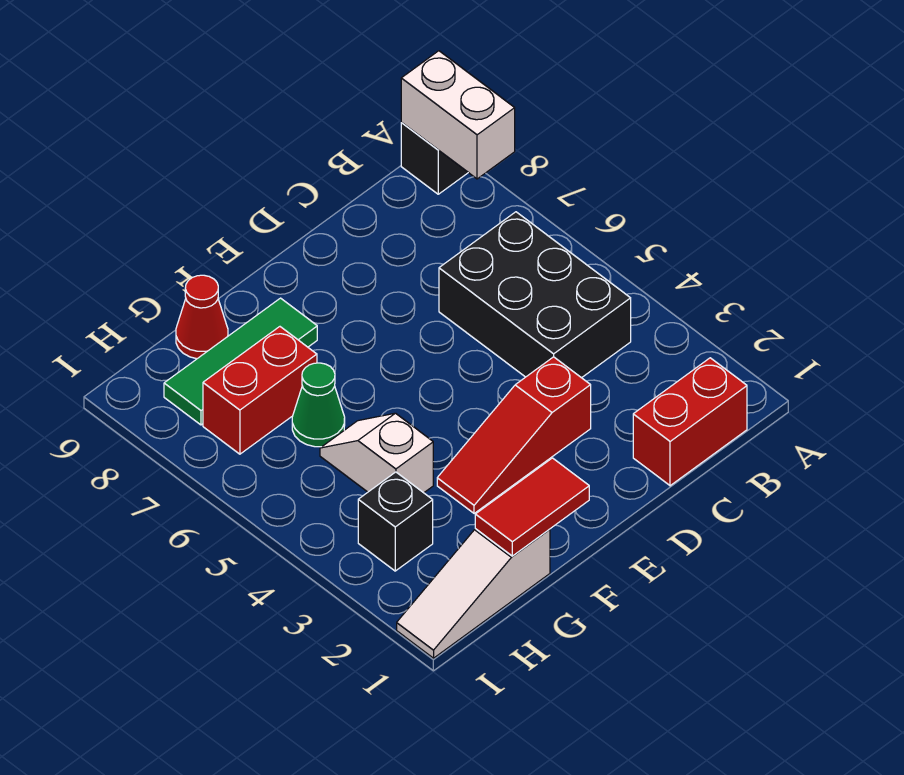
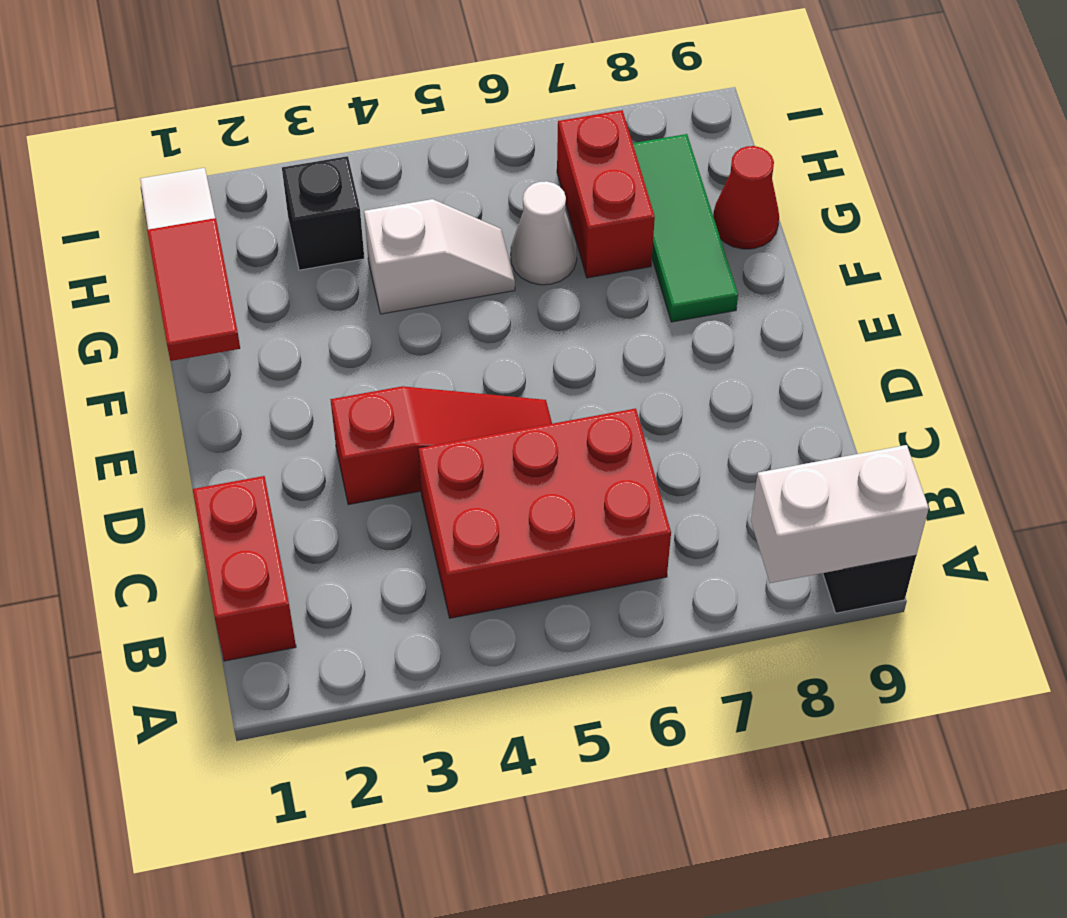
black brick B4:C6 level 1 -> red brick B4:C6 level 1
red slope D3:F3 level 1 top D -> red slope D3:D5 level 1 top 3
green cone G6 level 1 -> white cone G6 level 1

